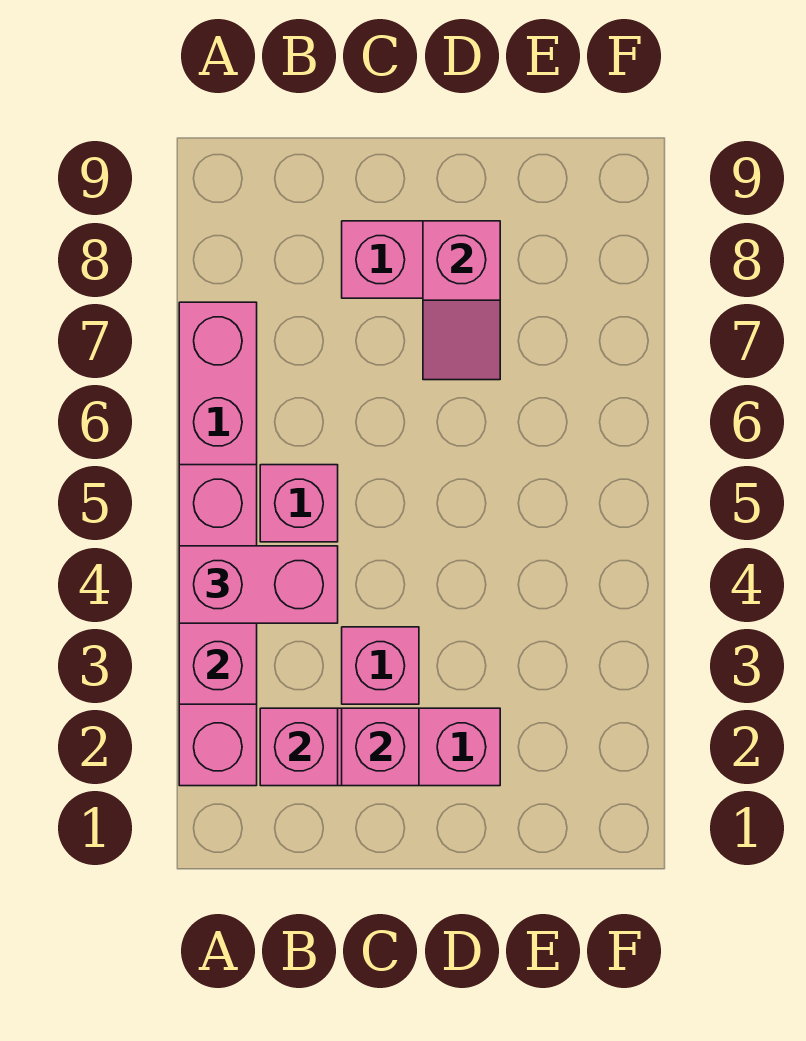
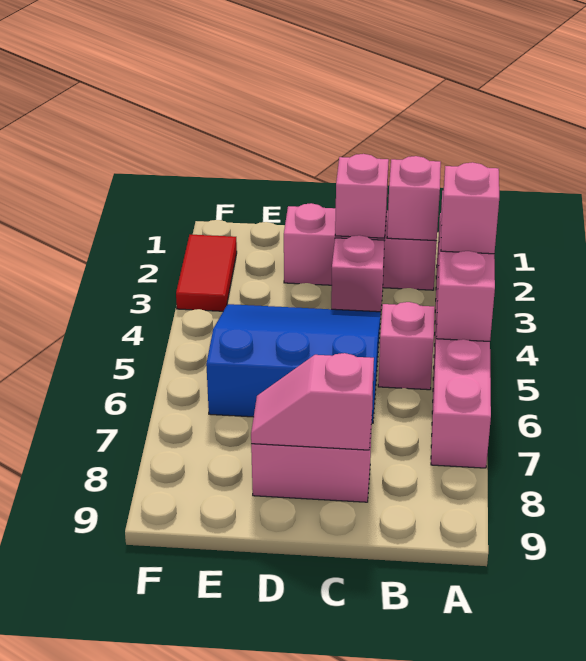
pink brick A4:B4 level 3 -> pink brick A4 level 3
none -> blue slope C4:E6 level 1 top 6
pink slope D7:D8 level 2 top 8 -> pink slope C8:D8 level 2 top C
none -> red tile F2:F3 level 1

